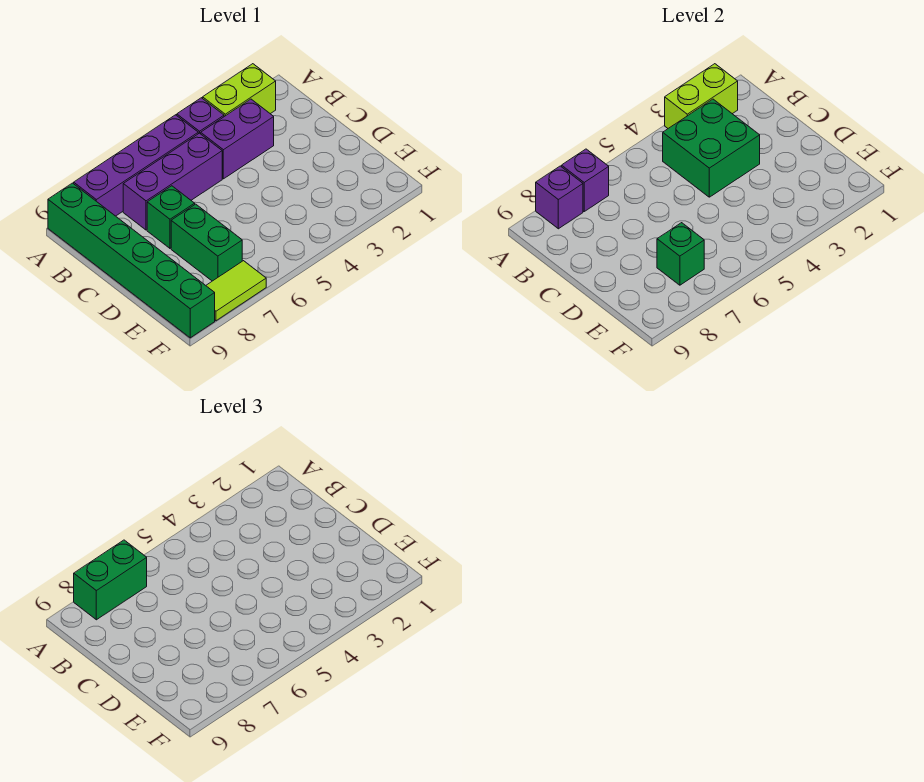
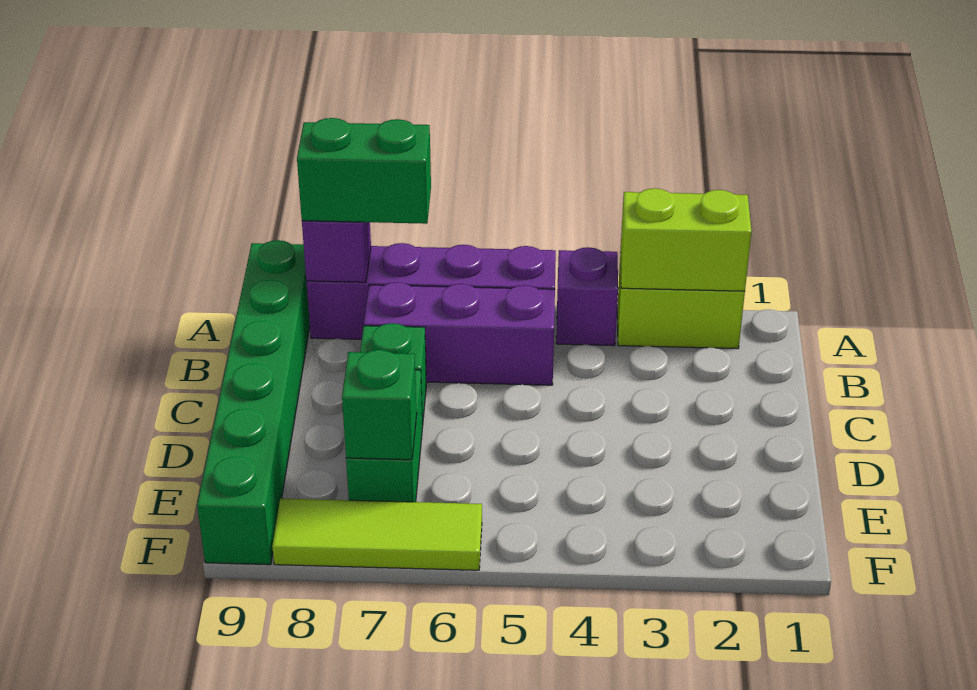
purple brick A7 level 2 -> none
purple brick B3:B4 level 1 -> none
green brick B3:C4 level 2 -> none
lime tile F7:F8 level 1 -> lime tile F6:F8 level 1

